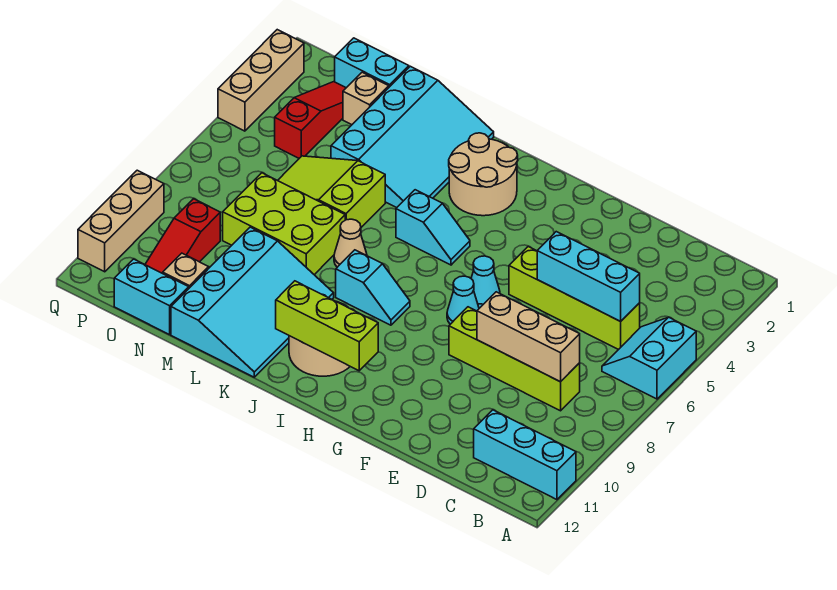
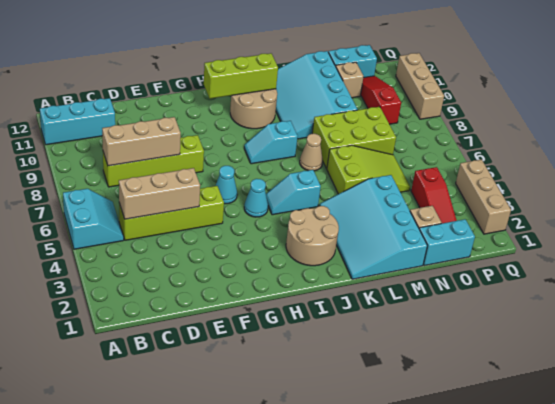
cyan brick C5:E5 level 2 -> tan brick C5:E5 level 2
cyan cone G7 level 1 -> cyan cone H5 level 1

